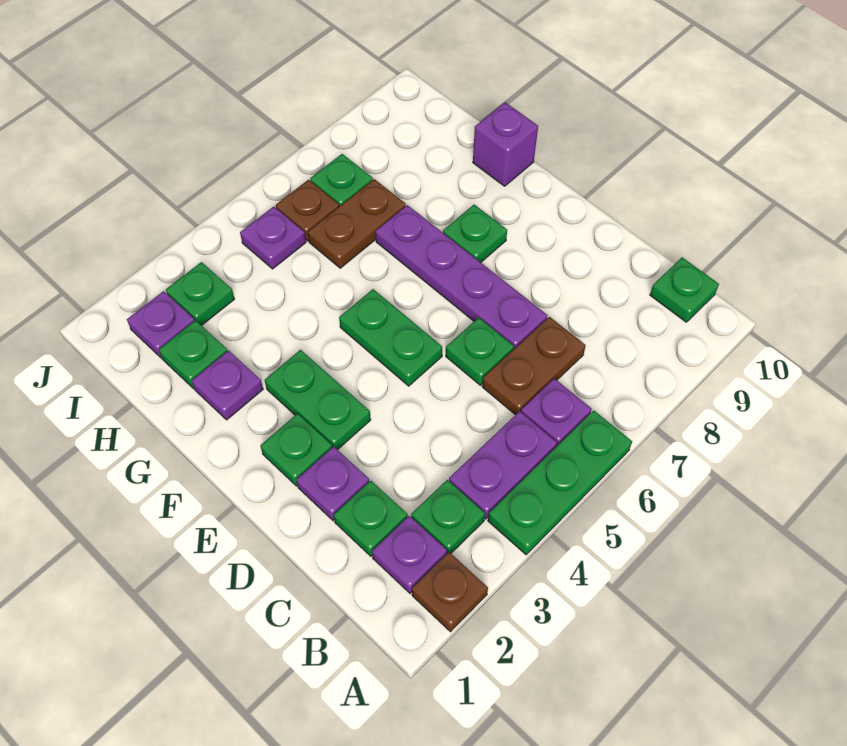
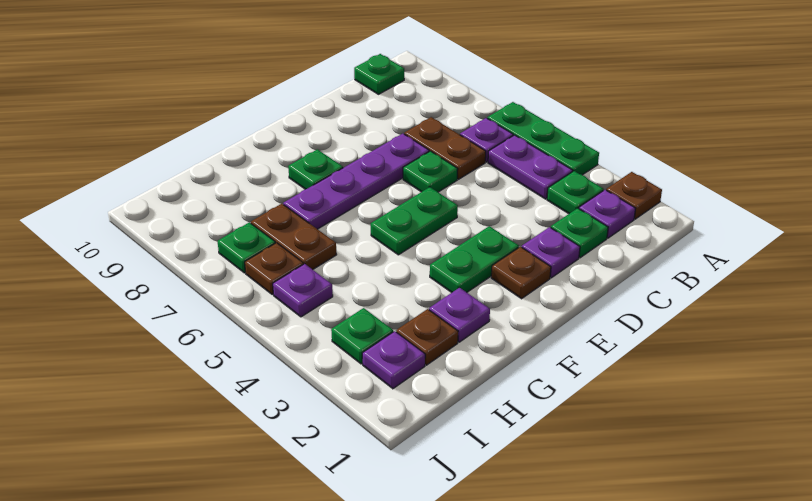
green plate E2 level 1 -> brown plate E2 level 1
purple brick G10 level 1 -> none
green plate H2 level 1 -> brown plate H2 level 1

